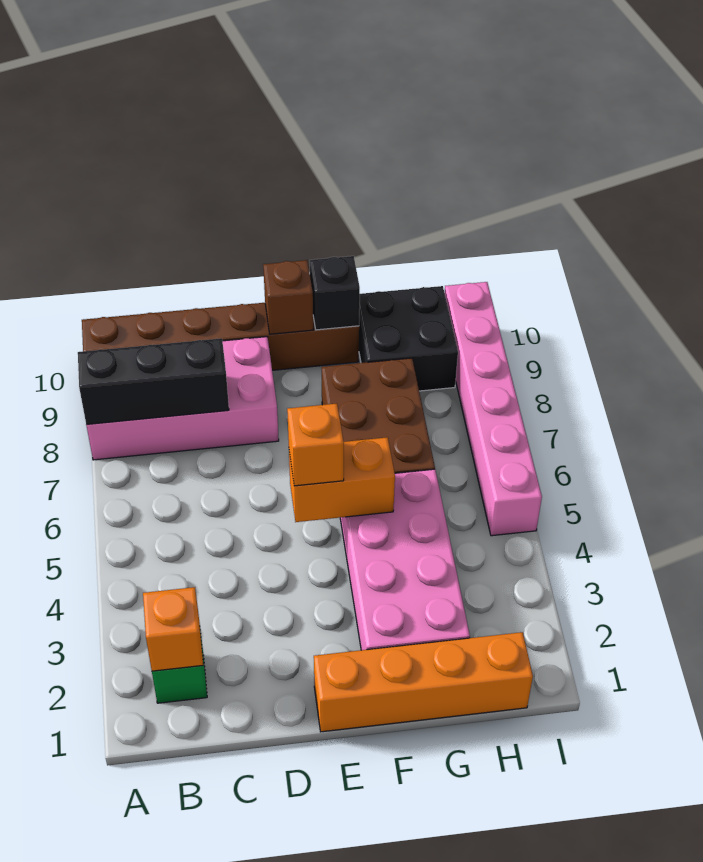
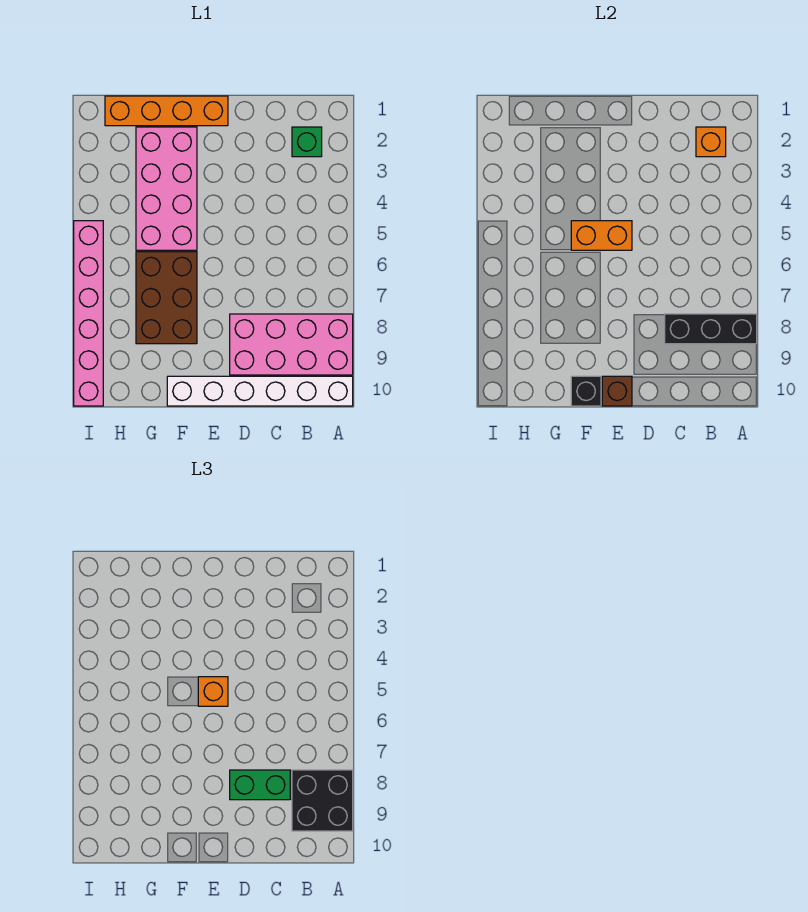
brown brick A10:F10 level 1 -> white brick A10:F10 level 1
none -> green brick C8:D8 level 3
black brick G9:H10 level 1 -> black brick A8:B9 level 3

